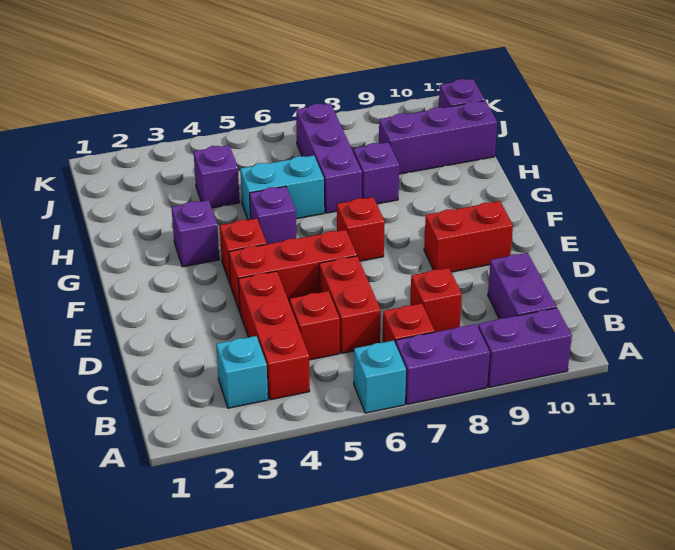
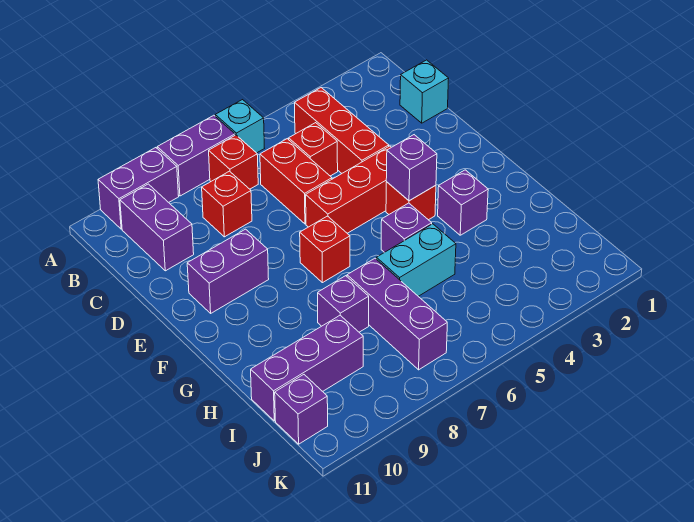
cyan brick B3 level 1 -> cyan brick C1 level 1
red brick E9:E10 level 1 -> purple brick E9:E10 level 1
purple brick I4 level 1 -> purple brick F4 level 2

